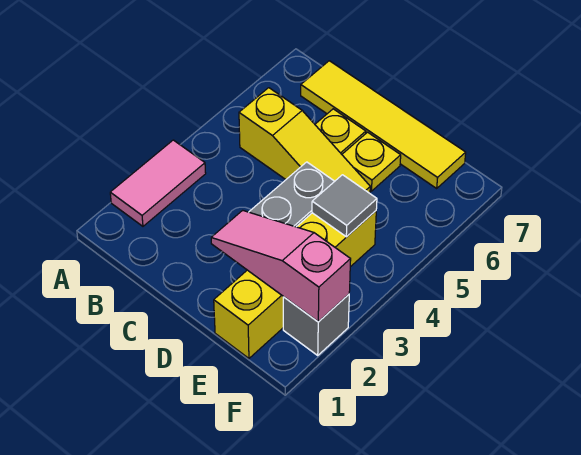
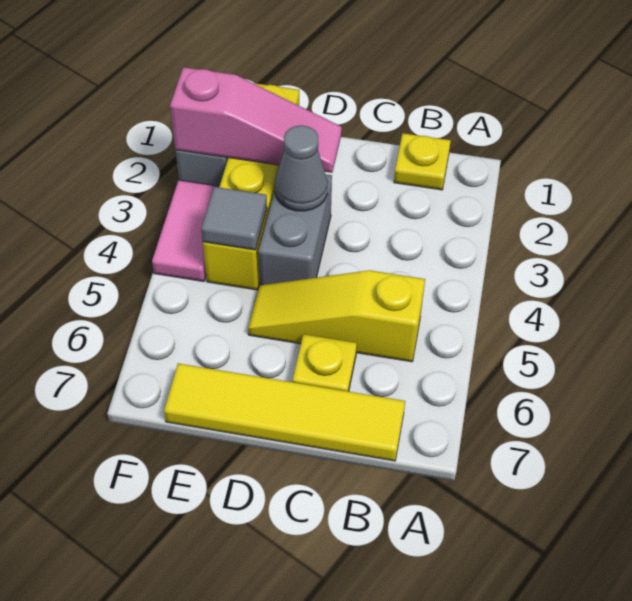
pink tile A2:A3 level 1 -> pink tile F3:F4 level 1
none -> grey cone D3 level 2
yellow plate D6 level 1 -> yellow plate B1 level 1

